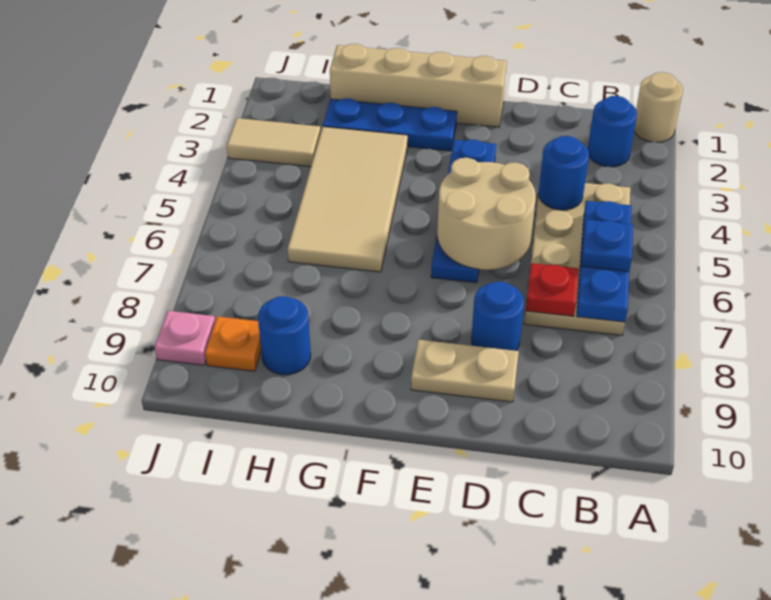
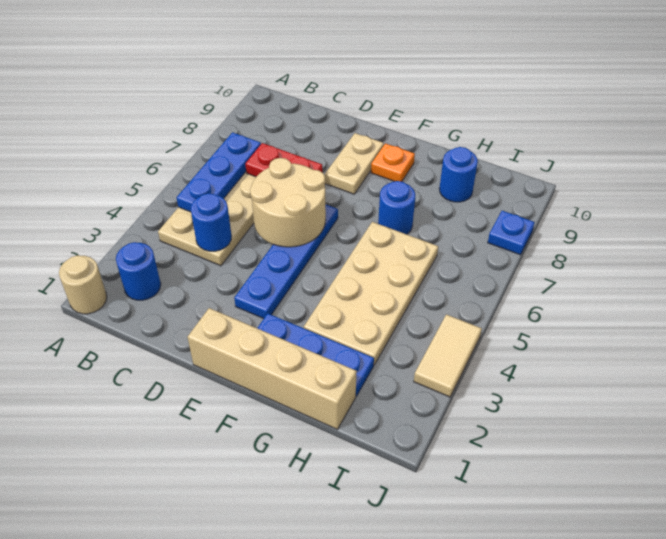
blue plate B6 level 3 -> blue plate J8 level 1
red plate C7 level 2 -> red plate C7:D7 level 2
blue round brick D8 level 1 -> blue round brick G7 level 1
tan plate D9:E9 level 1 -> tan plate E8:E9 level 1
tan tile G3:H6 level 1 -> tan plate G3:H6 level 1
tan tile I3:J3 level 1 -> tan tile J3:J4 level 1
orange plate I9 level 1 -> orange plate F9 level 1
pink plate J9 level 1 -> none

